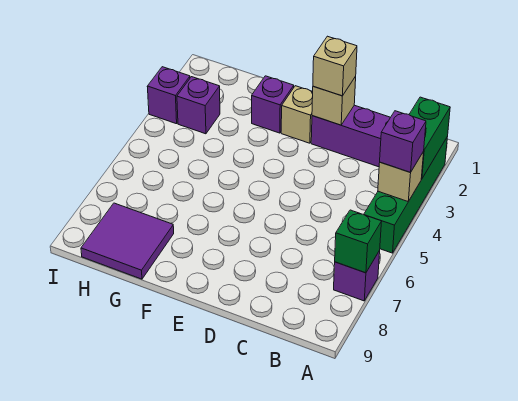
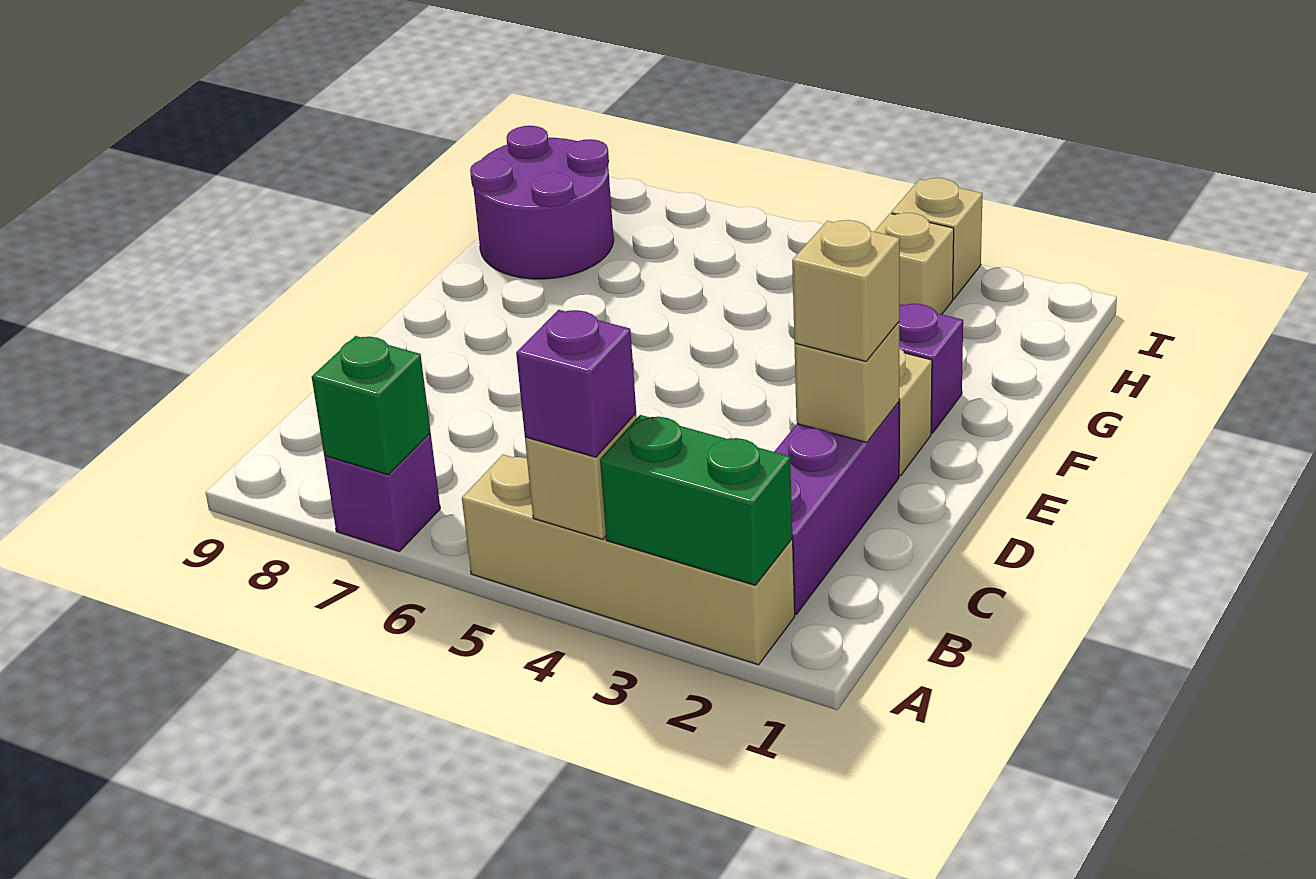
green brick A2:A5 level 1 -> tan brick A2:A5 level 1
purple tile G8:H9 level 1 -> purple round brick G8:H9 level 1
purple brick H3 level 1 -> tan brick H3 level 1
purple brick I3 level 1 -> tan brick I3 level 1

